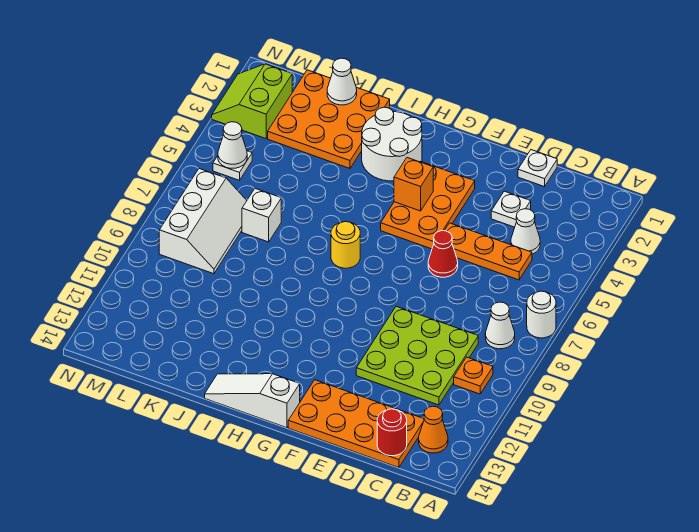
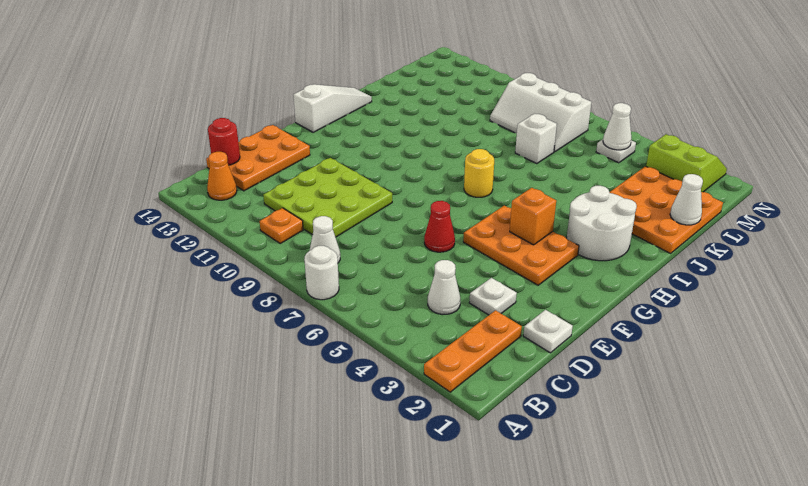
orange plate C5:E5 level 1 -> orange plate A2:C2 level 1
orange plate C13:F14 level 1 -> orange plate C13:E14 level 1

